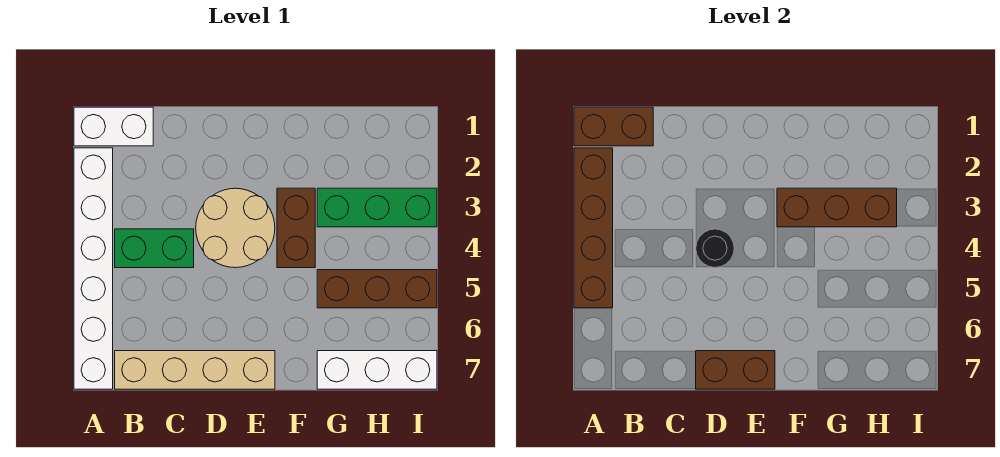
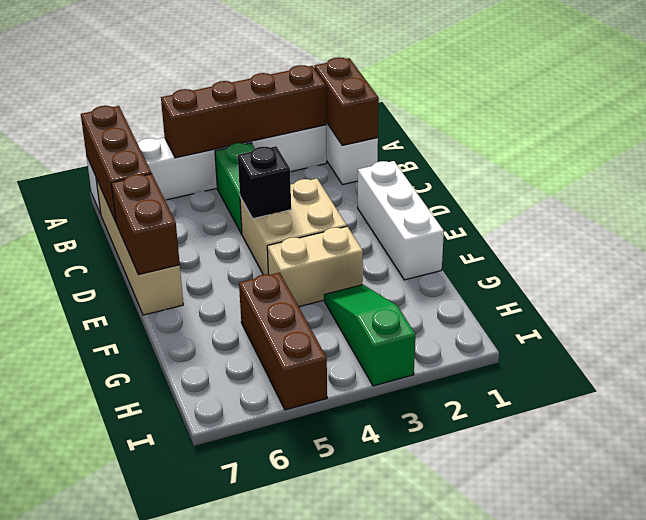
tan round brick D3:E4 level 1 -> tan brick D3:E4 level 1
black round brick D4 level 2 -> black brick D4 level 2
brown brick F3:F4 level 1 -> tan brick F3:F4 level 1
brown brick F3:H3 level 2 -> brown brick A7:C7 level 2
green brick G3:I3 level 1 -> green slope G3:I3 level 1 top I
white brick G7:I7 level 1 -> white brick D1:F1 level 1

